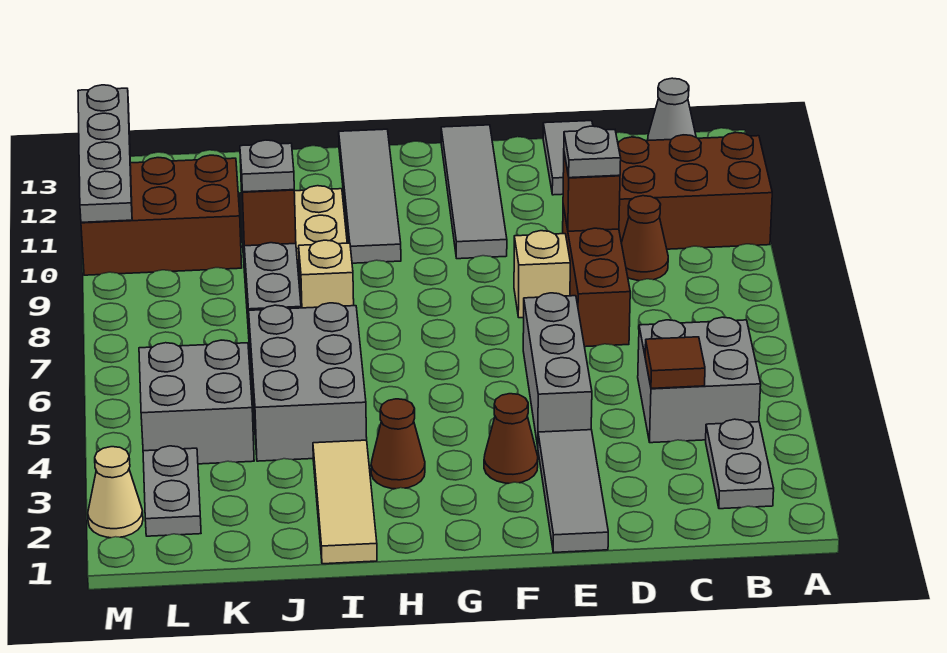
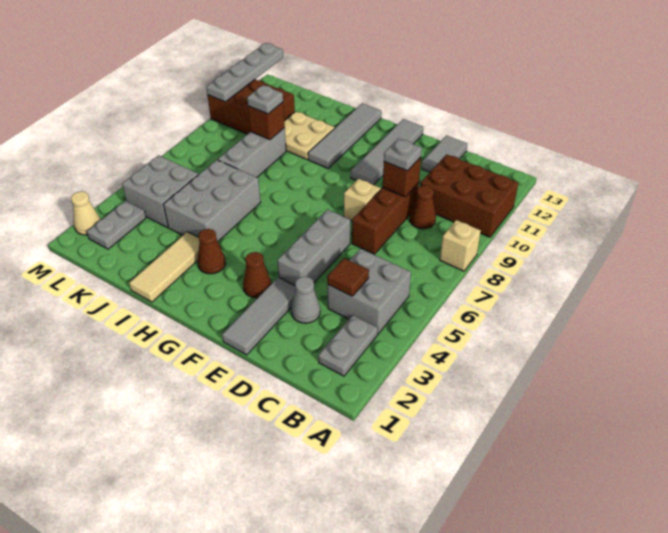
grey cone B13 level 1 -> grey cone D3 level 1
tan brick I8 level 1 -> tan brick A8 level 1

